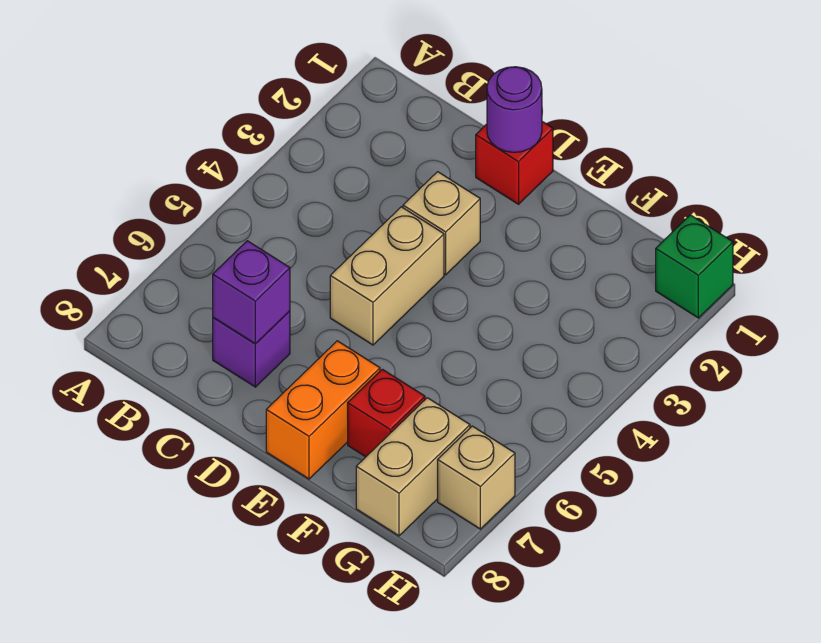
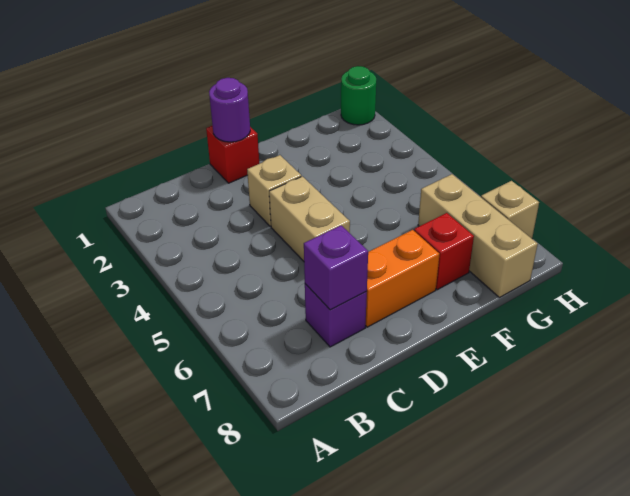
orange brick E7:E8 level 1 -> orange brick D7:E7 level 1
tan brick G7:G8 level 1 -> tan brick G6:G8 level 1
green brick H1 level 1 -> green round brick H1 level 1

